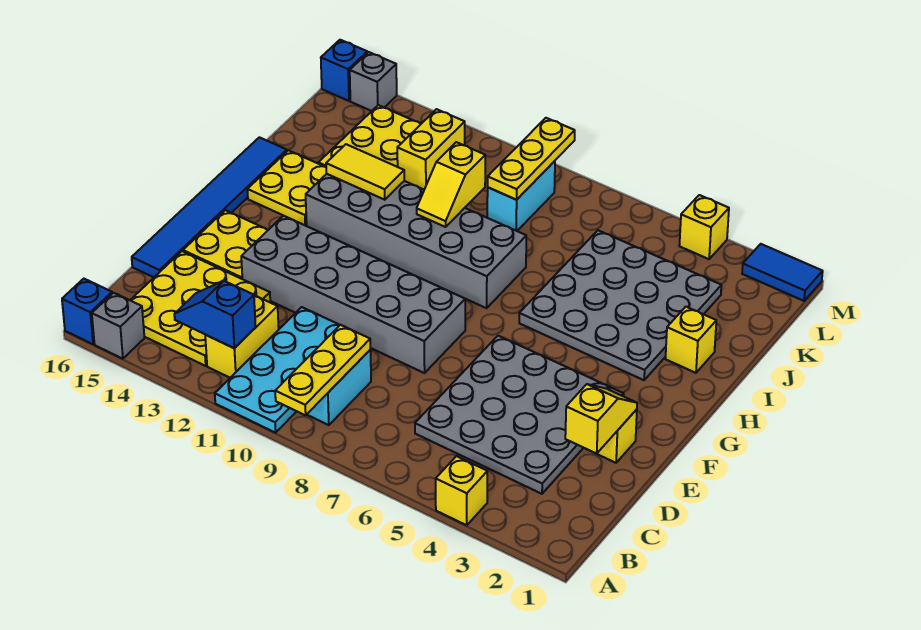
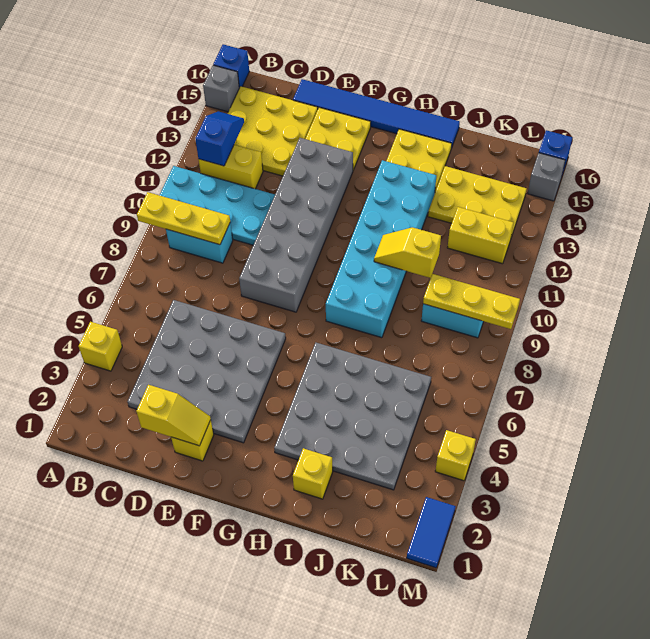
grey brick H8:I13 level 1 -> cyan brick H8:I13 level 1
yellow tile I12:I13 level 2 -> none

